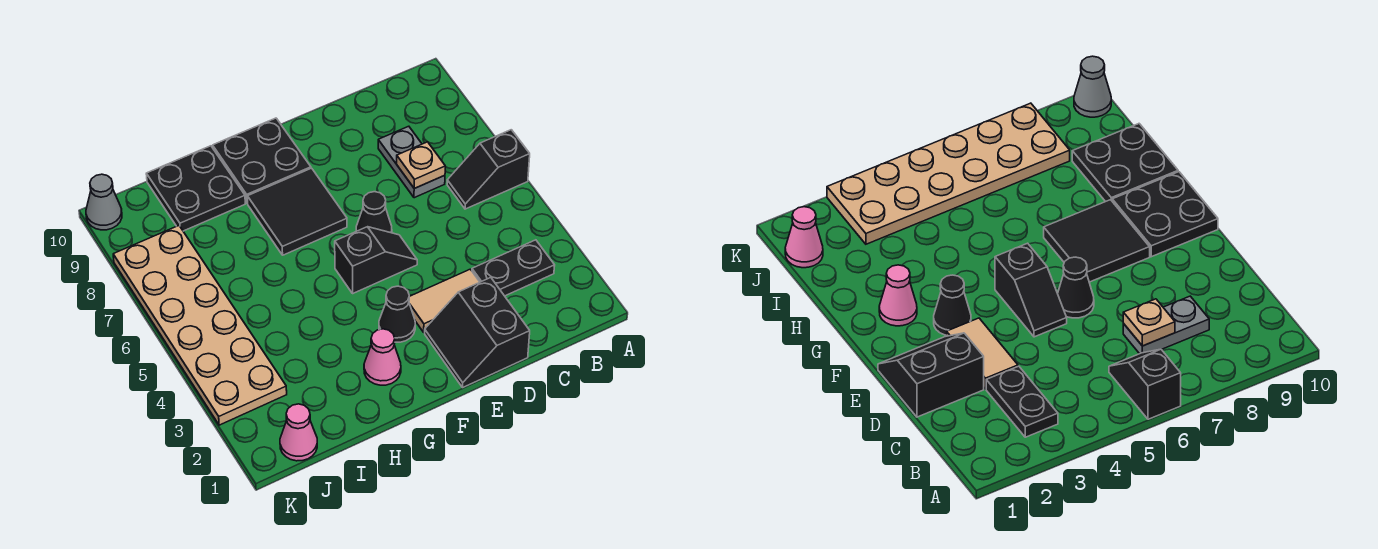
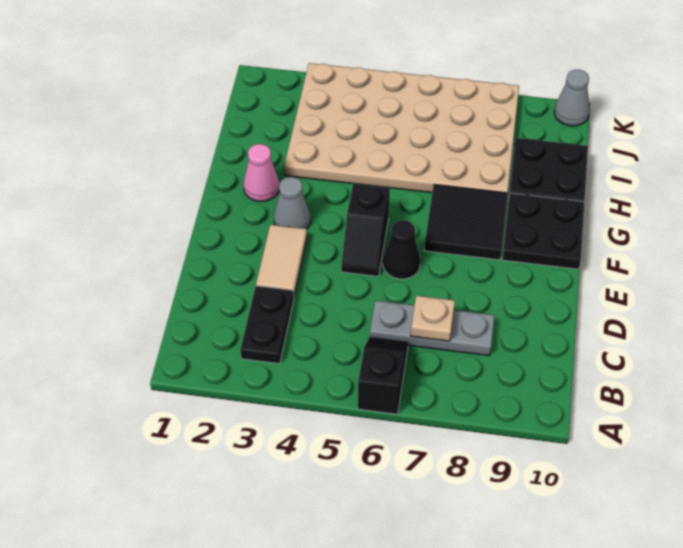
grey plate C7:C8 level 1 -> grey plate C6:C8 level 1
black slope D1:E2 level 1 top D -> none
black cone F3 level 1 -> grey cone F3 level 1
pink cone J1 level 1 -> none
tan plate J3:K8 level 1 -> tan plate H3:K8 level 1

